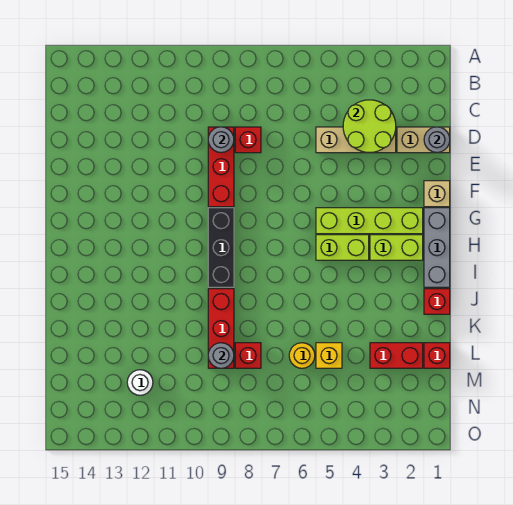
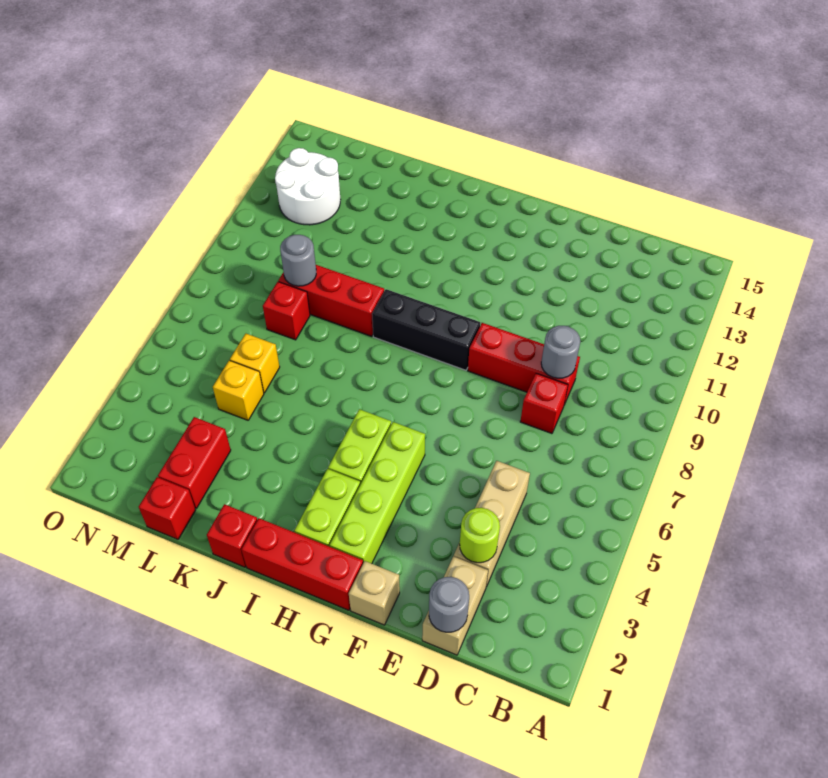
lime round brick C3:D4 level 2 -> lime round brick D3 level 2
grey brick G1:I1 level 1 -> red brick G1:I1 level 1
yellow round brick L6 level 1 -> yellow brick L6 level 1
white round brick M12 level 1 -> white round brick M12:N13 level 1

